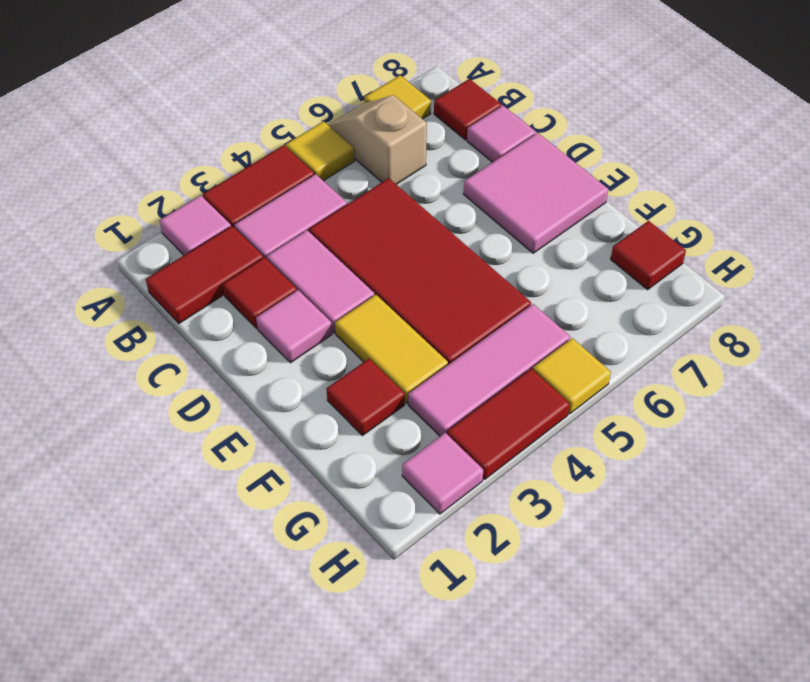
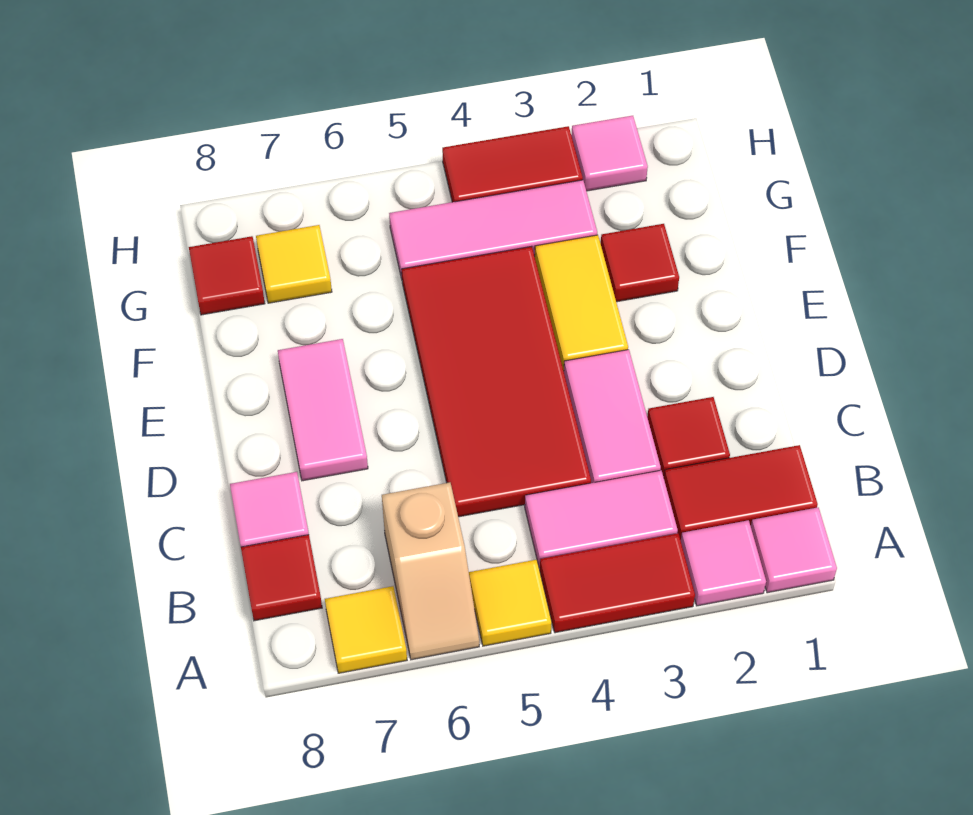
pink tile D2 level 1 -> pink tile A1 level 1
pink tile D7:E8 level 1 -> pink tile D7:E7 level 1
yellow tile H5 level 1 -> yellow tile G7 level 1

